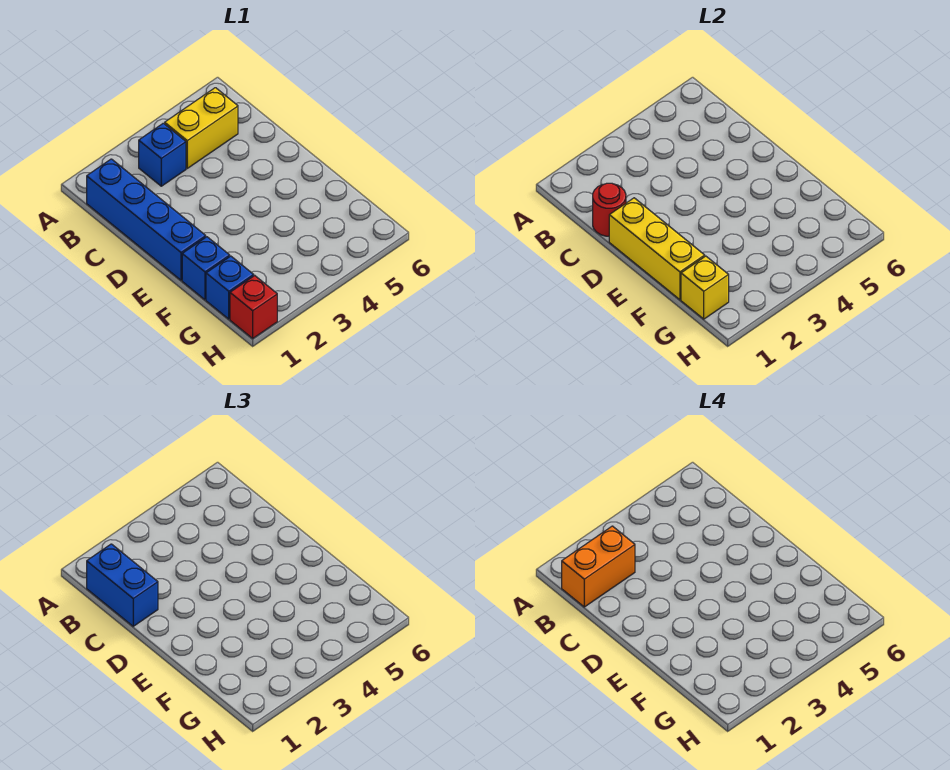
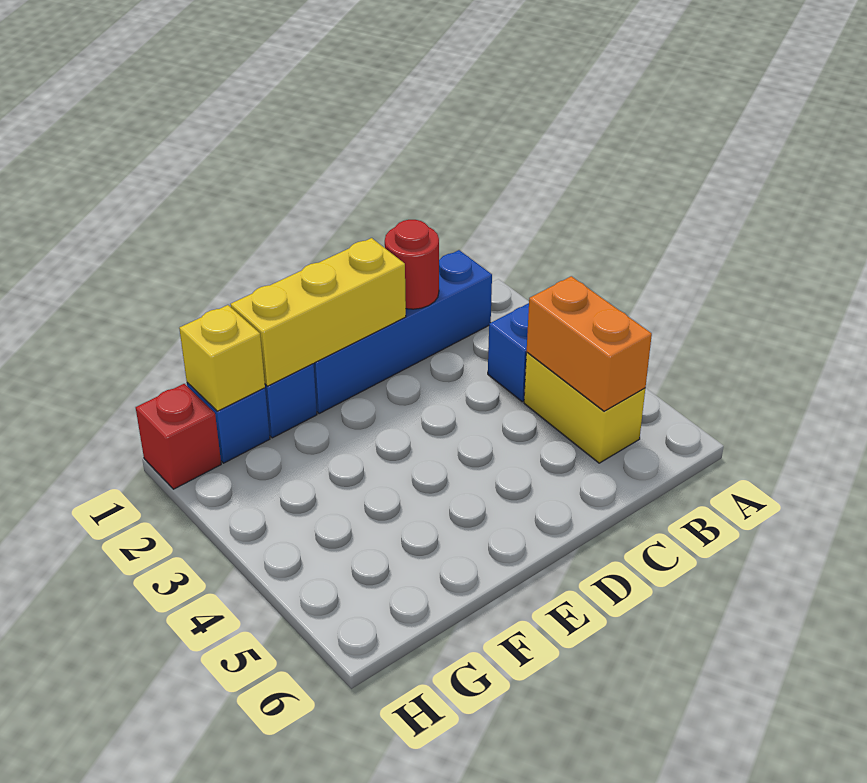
blue brick B1:C1 level 3 -> none
orange brick B1:B2 level 4 -> orange brick B4:B5 level 2

